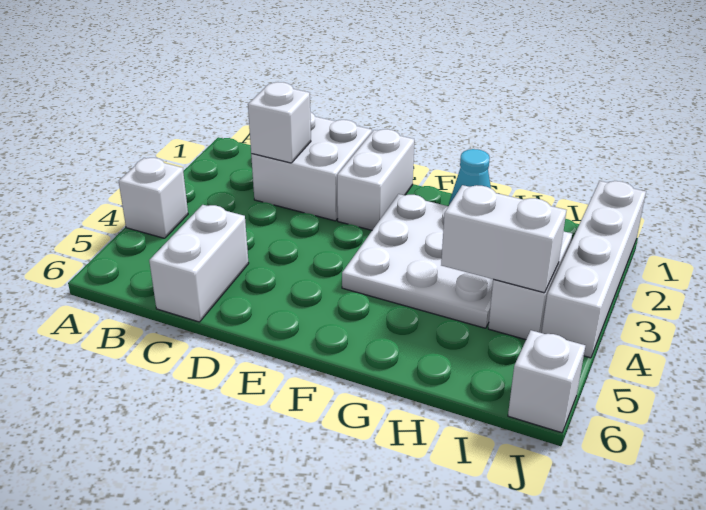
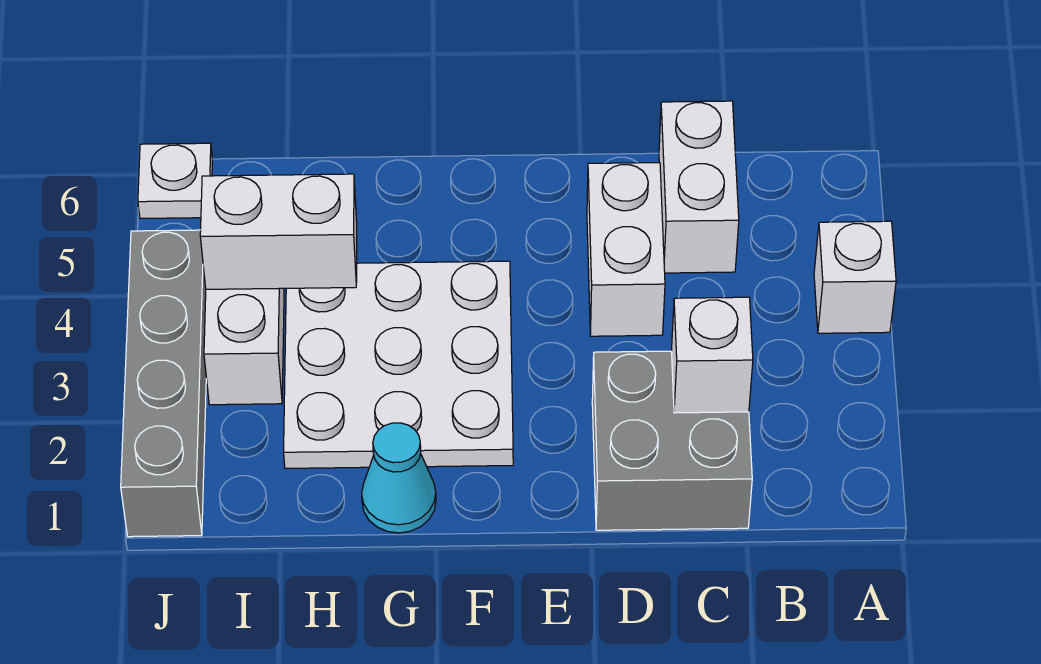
white brick C1:D2 level 1 -> grey brick C1:D2 level 1
white brick E1:E2 level 1 -> white brick D4:D5 level 1
white brick J1:J4 level 1 -> grey brick J1:J4 level 1
white brick J6 level 1 -> white plate J6 level 1

